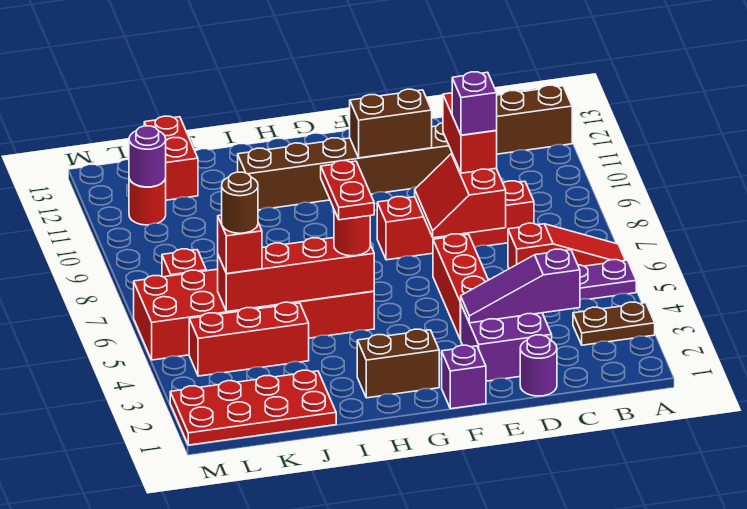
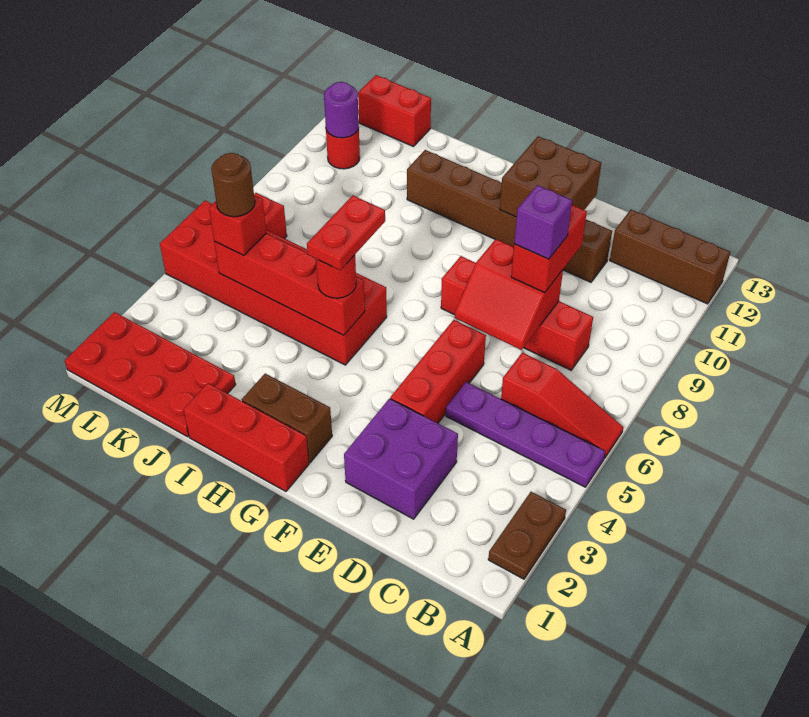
brown plate A3:B3 level 1 -> brown plate A2:A3 level 1
purple slope C3:E3 level 2 top C -> none
purple round brick D1 level 1 -> none
red slope D7:E8 level 2 top D -> red slope D7:E8 level 2 top 8
brown brick E11:F11 level 2 -> brown brick E11:F12 level 2
purple brick F1 level 1 -> none
red brick J4:L4 level 1 -> red brick G1:I1 level 1
red brick K12:K13 level 1 -> red brick K13:L13 level 1

